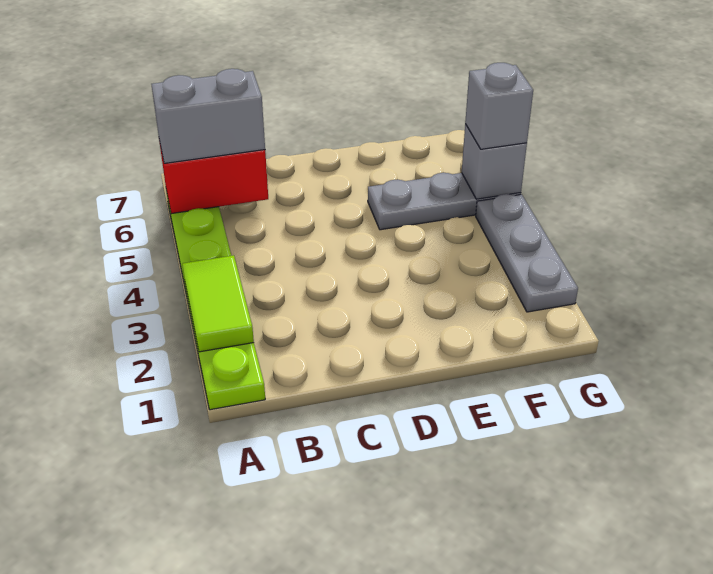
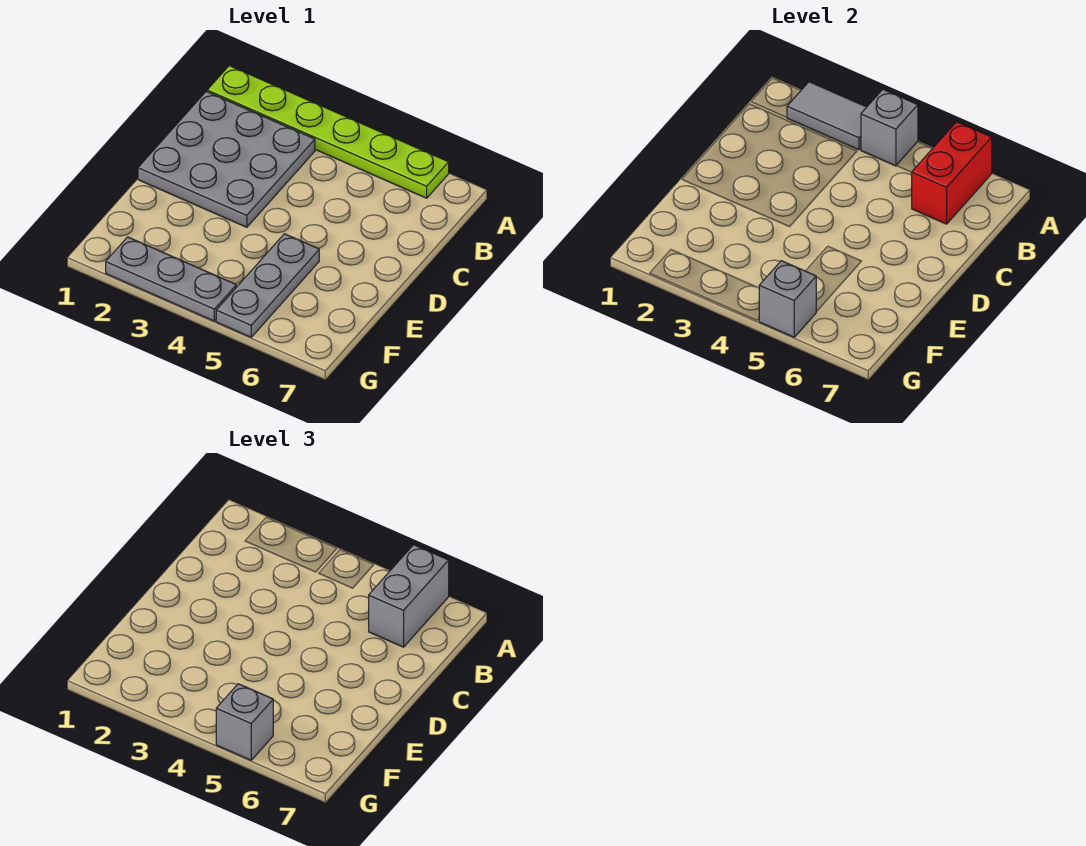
lime tile A2:A3 level 2 -> grey tile A2:A3 level 2
none -> grey brick A4 level 2
none -> grey plate B1:D3 level 1

